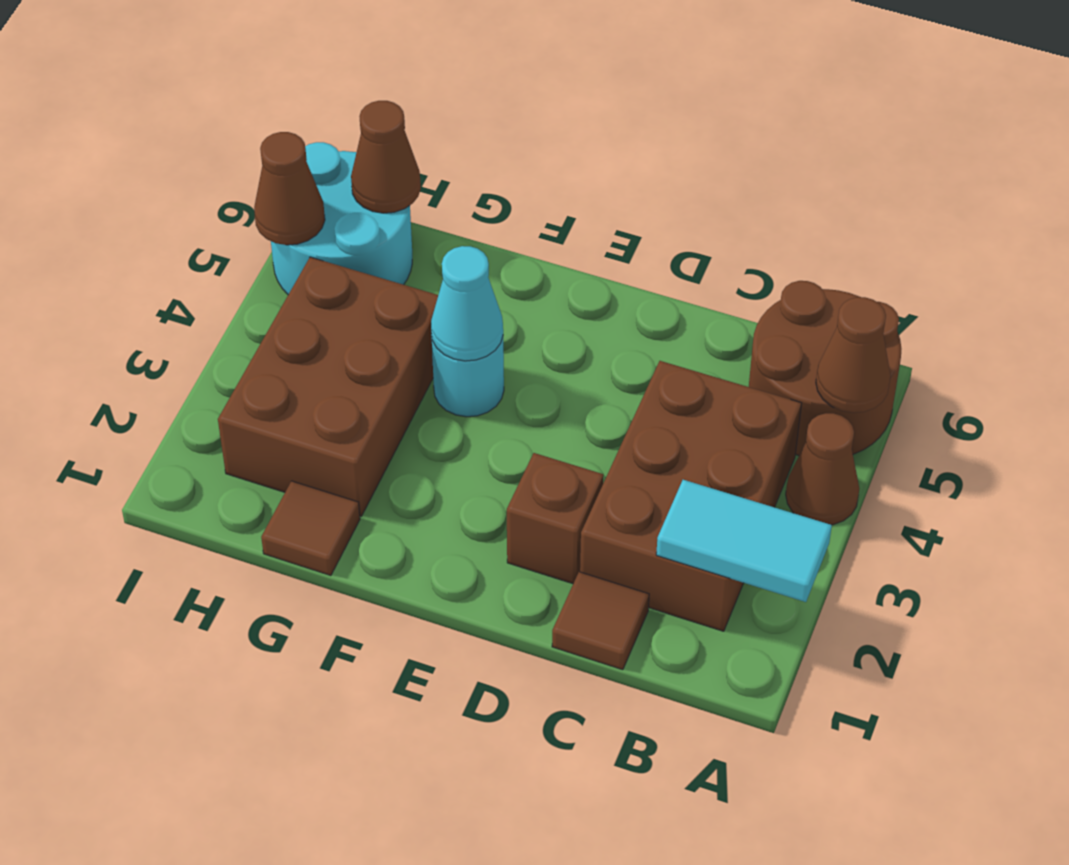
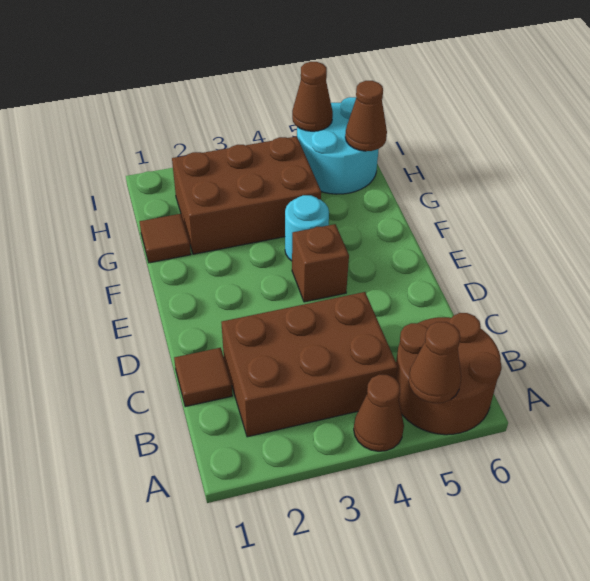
cyan tile A2:B2 level 2 -> none
brown brick D2 level 1 -> brown brick E4 level 1
cyan cone F4 level 2 -> none

